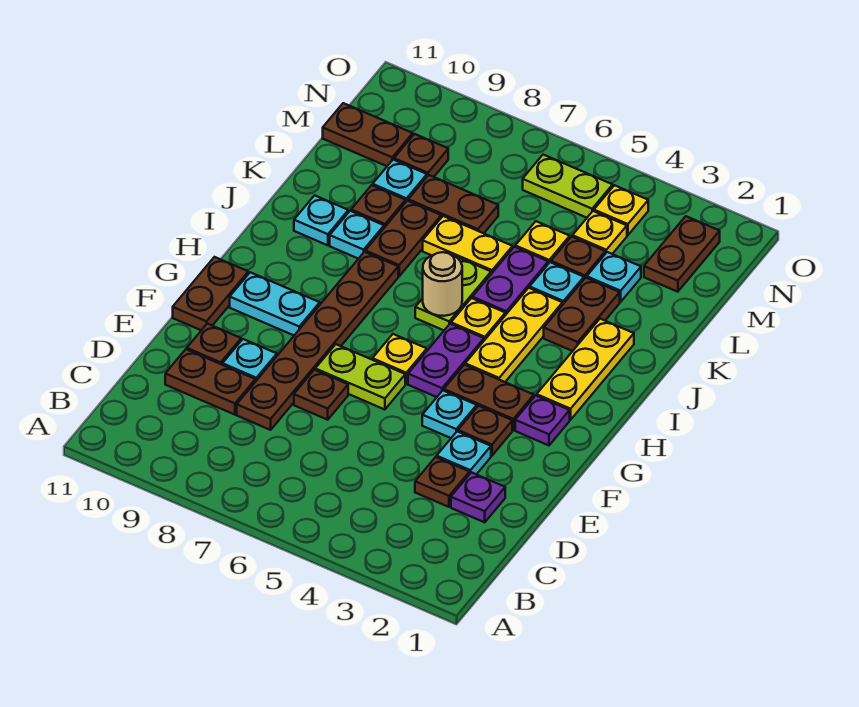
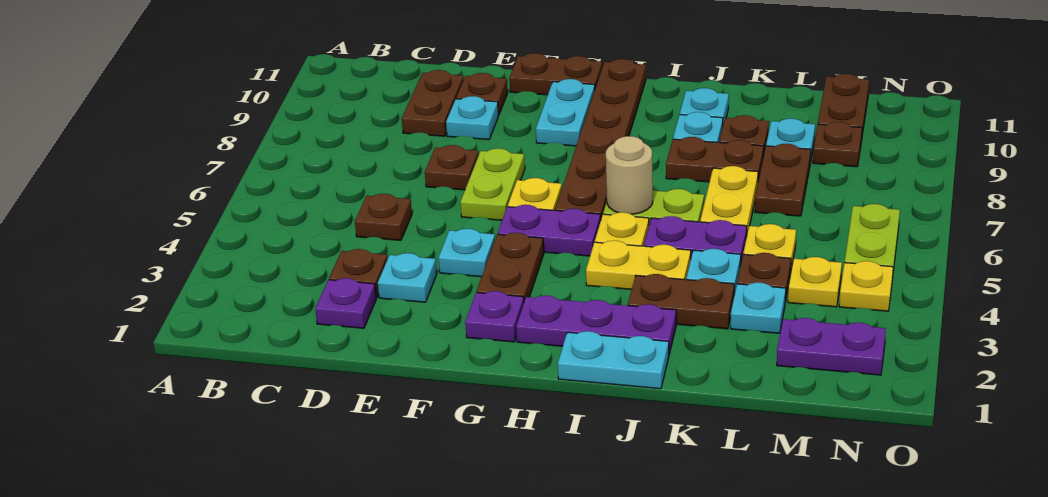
brown plate D8:I8 level 1 -> brown plate H6:H11 level 1
brown plate F3 level 1 -> brown plate D5 level 1
yellow plate H2:J2 level 1 -> purple plate H2:J2 level 1
yellow plate H4:J4 level 1 -> yellow plate I4:J4 level 1
none -> cyan plate I1:J1 level 1
brown plate M2:N2 level 1 -> purple plate M2:N2 level 1

